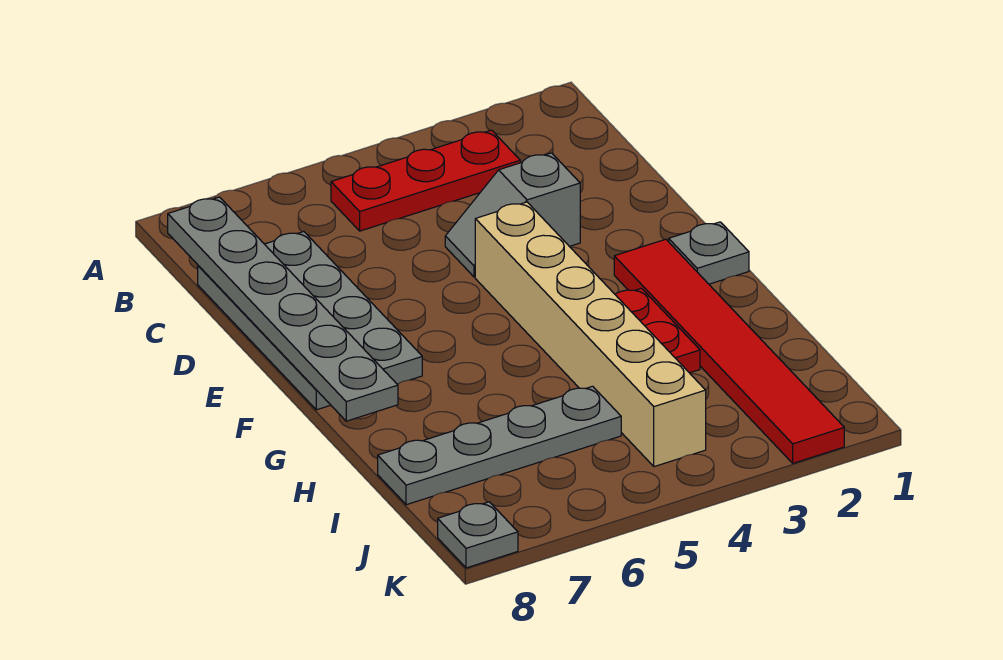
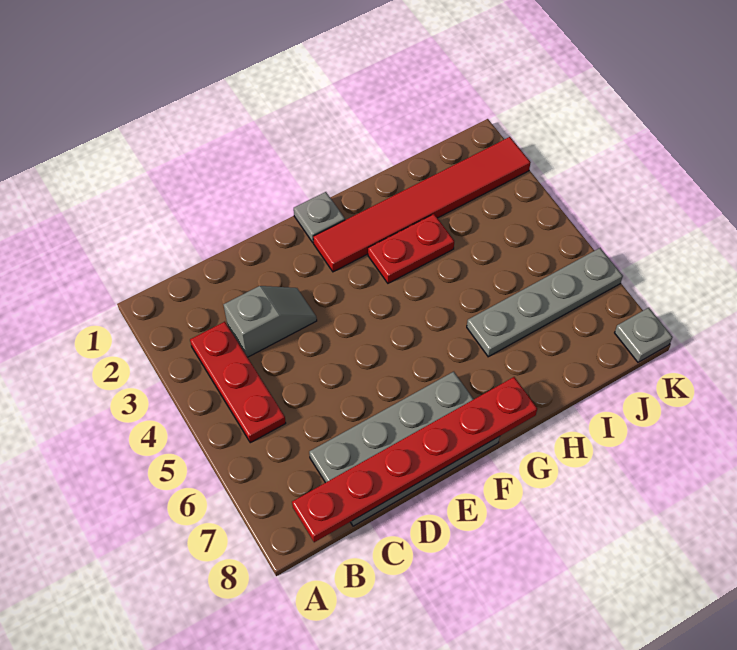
grey plate B8:G8 level 2 -> red plate B8:G8 level 2
grey slope D3:D4 level 1 top 3 -> grey slope C3:D3 level 1 top C
tan brick E4:J4 level 1 -> none
grey plate I5:I8 level 1 -> grey plate H6:K6 level 1

